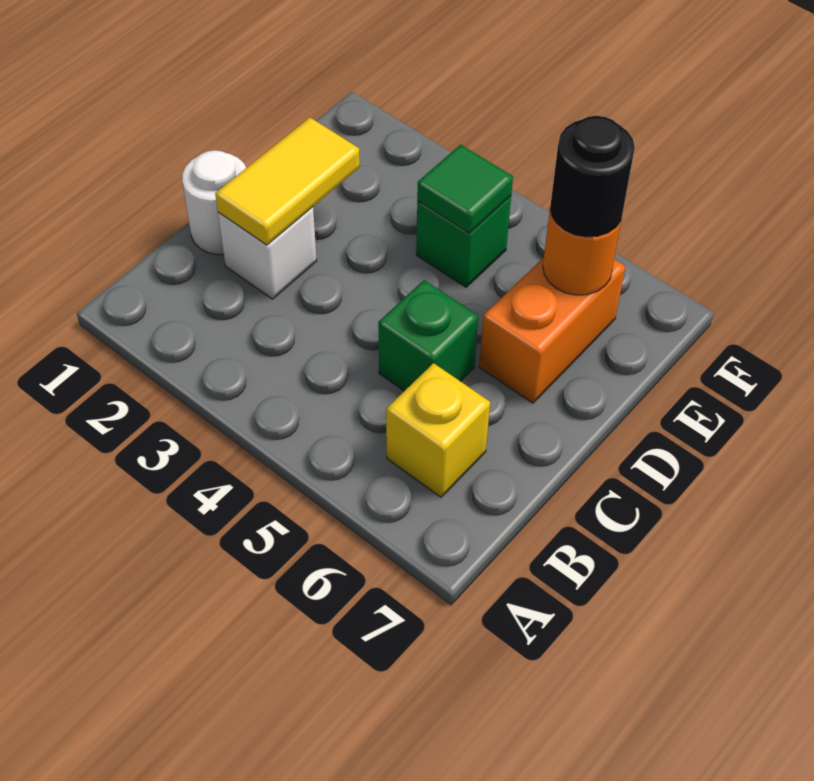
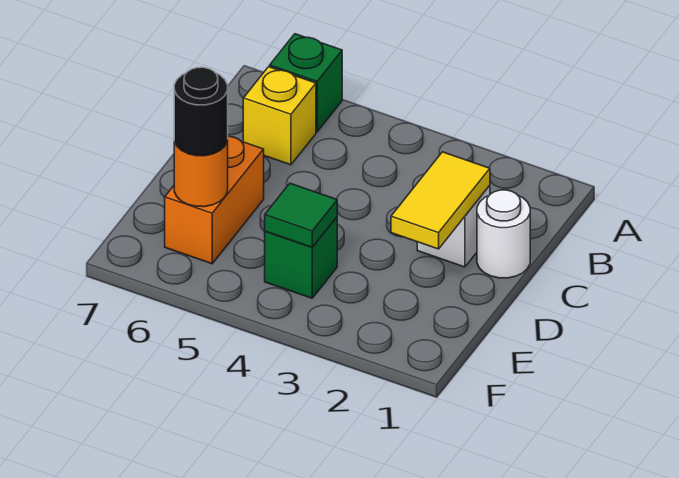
green brick C5 level 1 -> green brick A6 level 1

